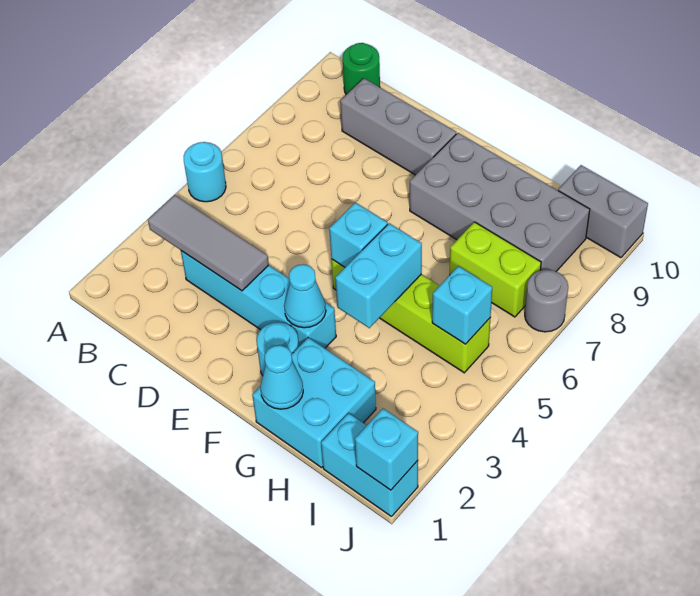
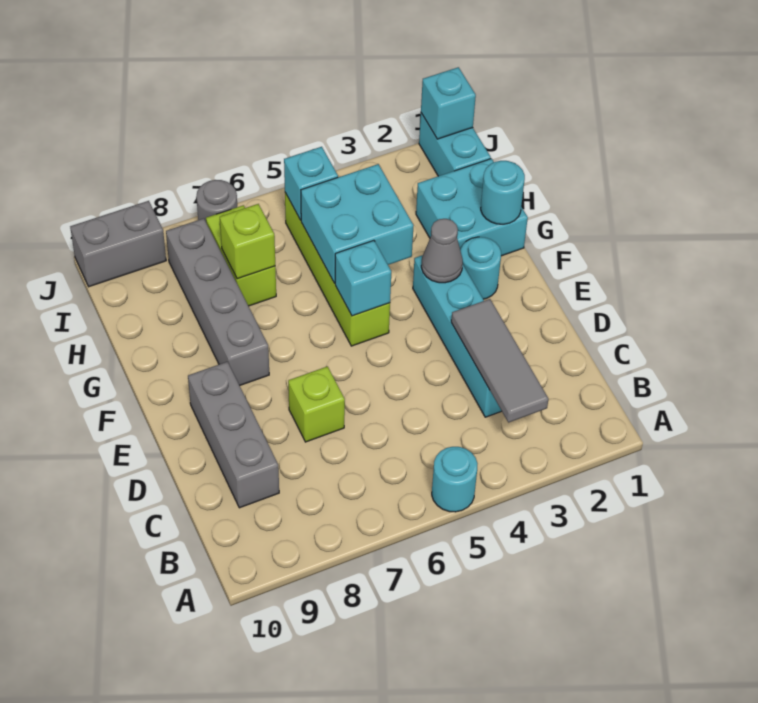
green round brick B10 level 1 -> none
none -> lime brick D7 level 1
cyan cone F3 level 2 -> grey cone F3 level 2
grey brick F8:I9 level 1 -> grey brick F8:I8 level 1
cyan cone G1 level 2 -> cyan round brick G1 level 2
cyan brick G4:G5 level 2 -> cyan brick G4:H5 level 2
none -> lime brick H7 level 2
grey brick I10:J10 level 1 -> grey brick J9:J10 level 1

